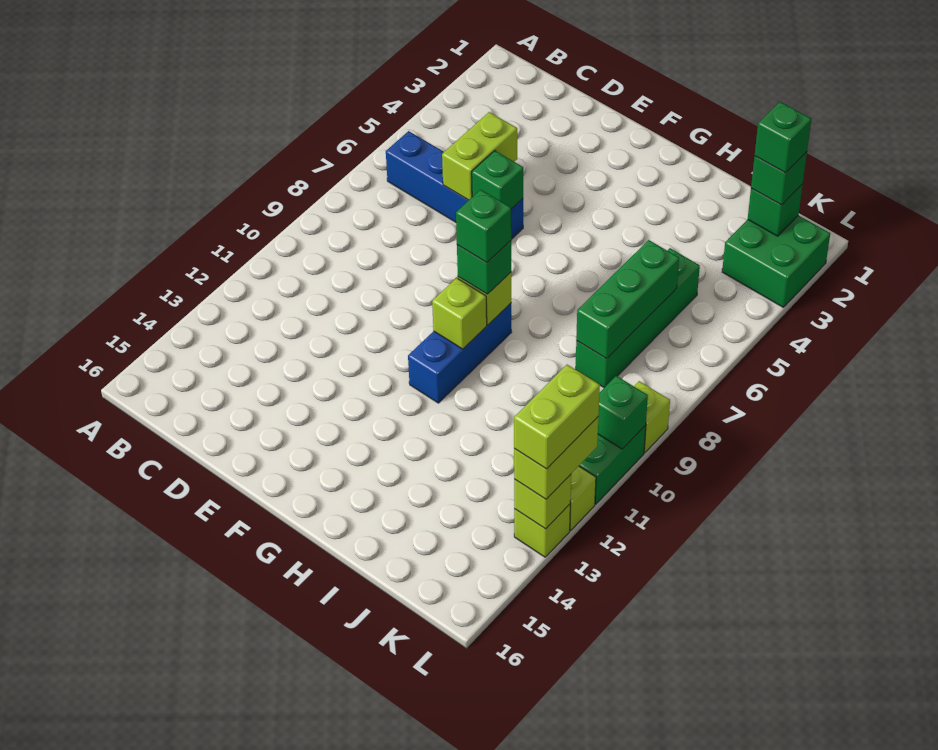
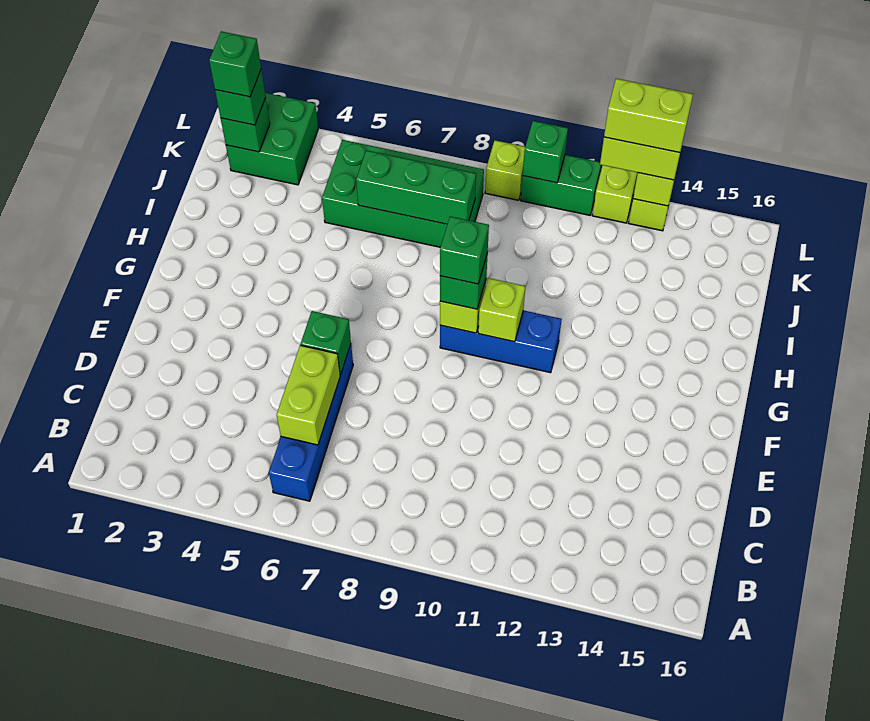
lime brick D5:D6 level 2 -> lime brick C6:D6 level 2
green brick J5:J8 level 1 -> green brick J5:K8 level 1

